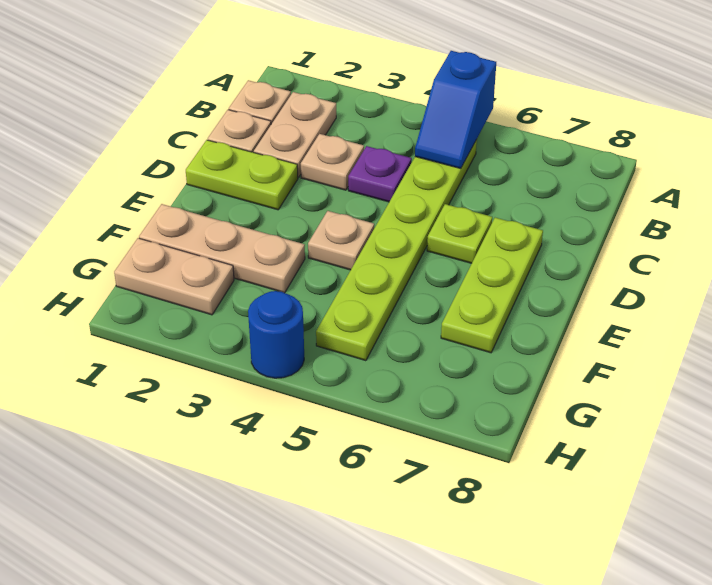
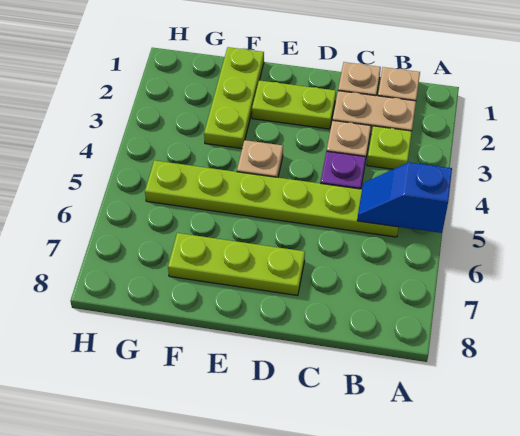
lime plate D1:D2 level 1 -> lime plate D2:E2 level 1
lime plate D6 level 1 -> lime plate B3 level 1
tan plate F1:F3 level 1 -> lime plate F1:F3 level 1
tan plate G1:G2 level 1 -> none
blue round brick H4 level 1 -> none

